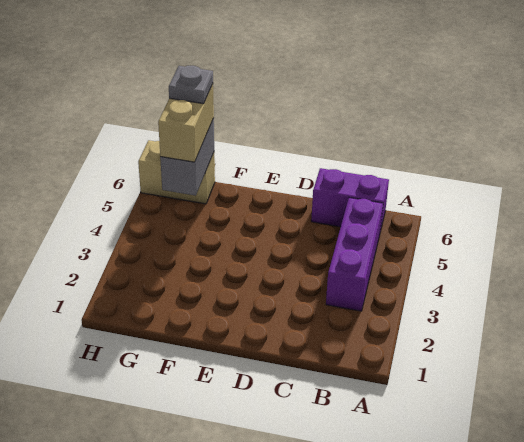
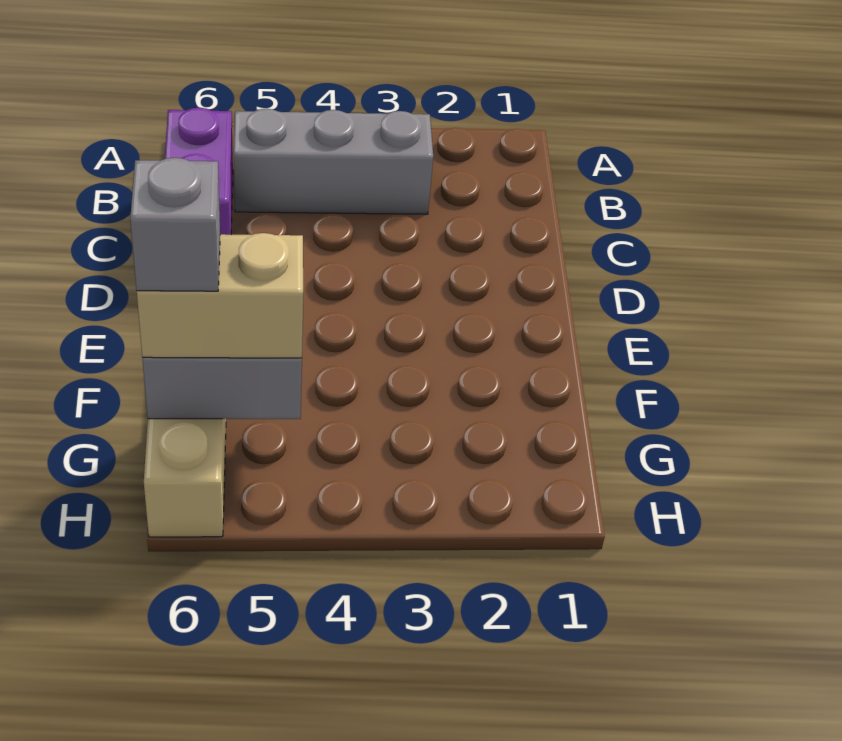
purple brick B3:B5 level 1 -> grey brick B3:B5 level 1
grey plate G6 level 4 -> grey brick G6 level 4

